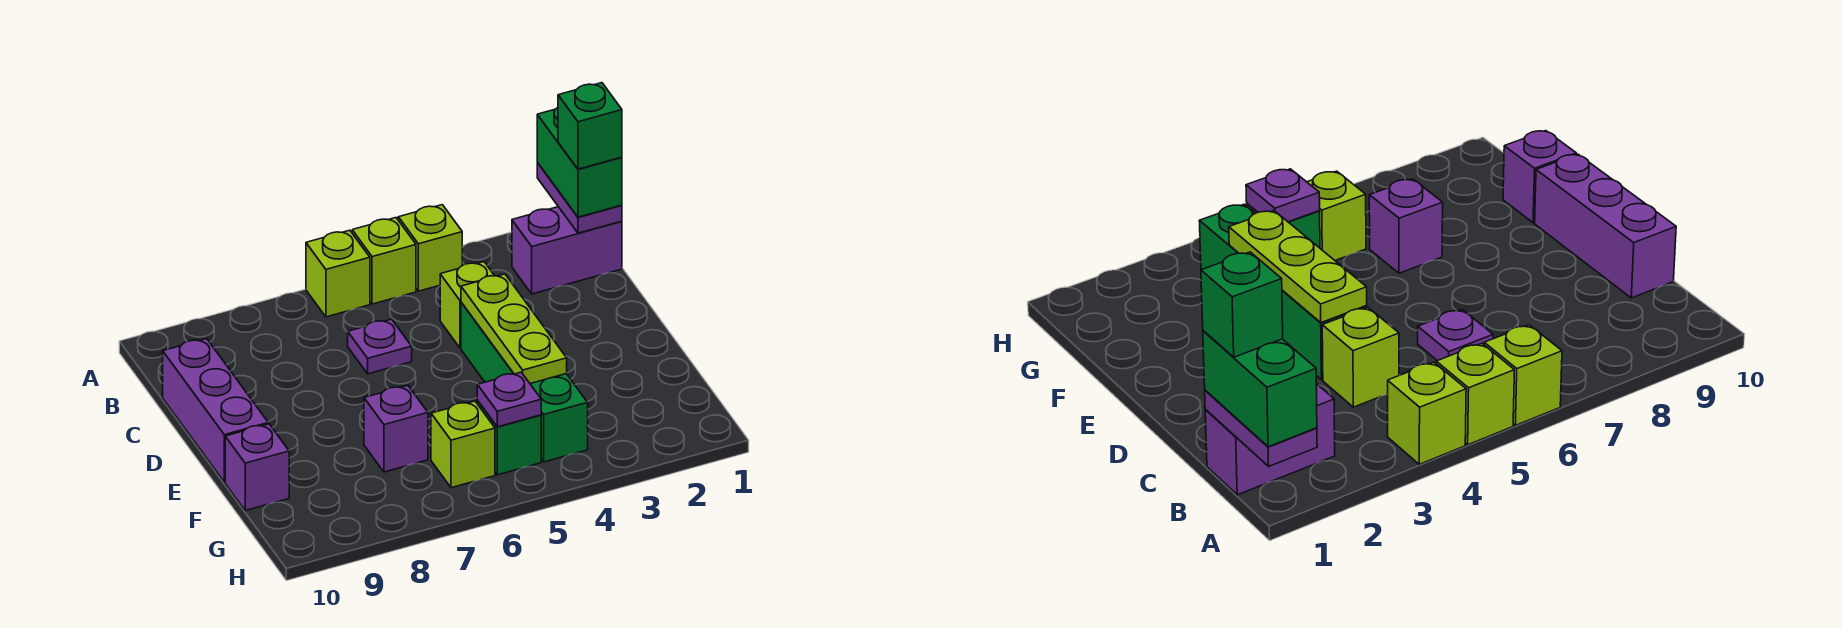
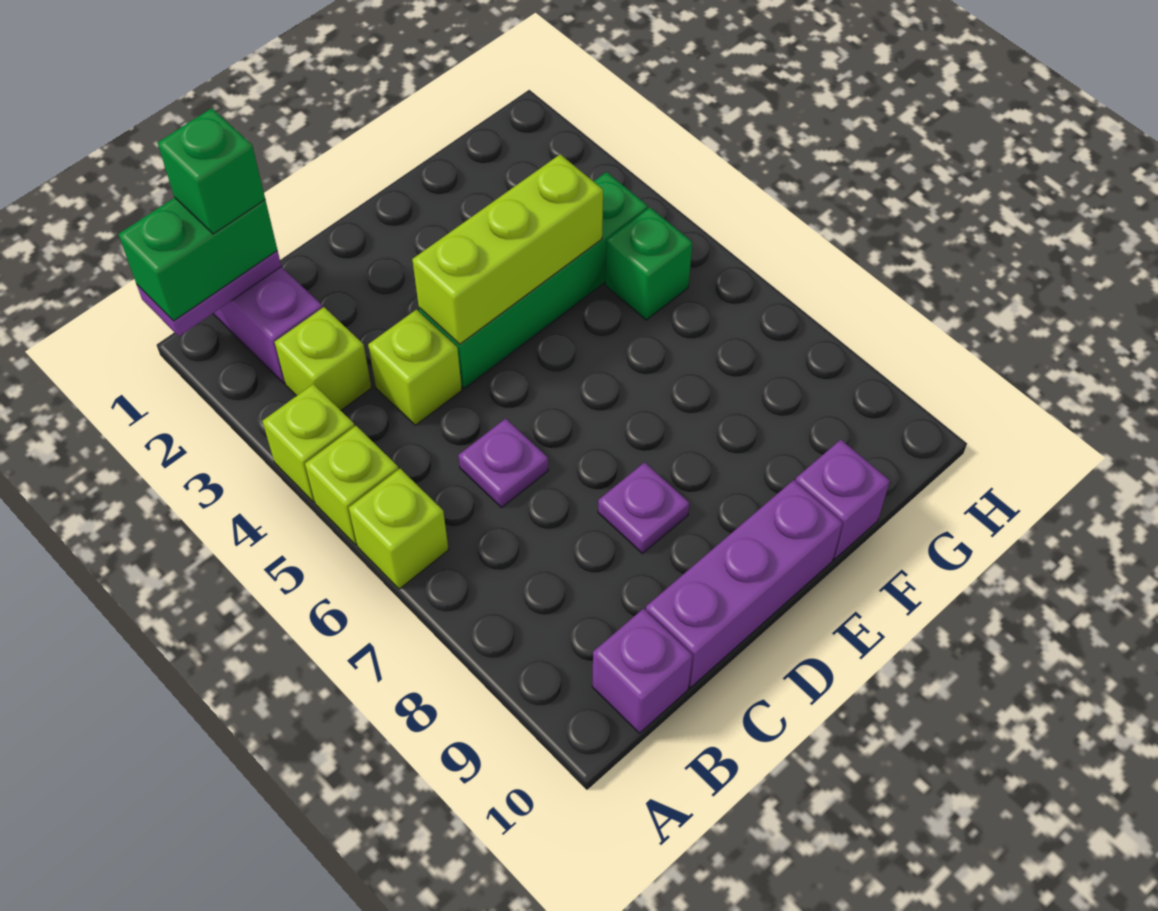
lime plate D4:F4 level 2 -> lime brick D4:F4 level 2
purple brick F7 level 1 -> purple brick B10 level 1
purple plate G5 level 2 -> purple plate D8 level 1
lime brick G6 level 1 -> lime brick B3 level 1

